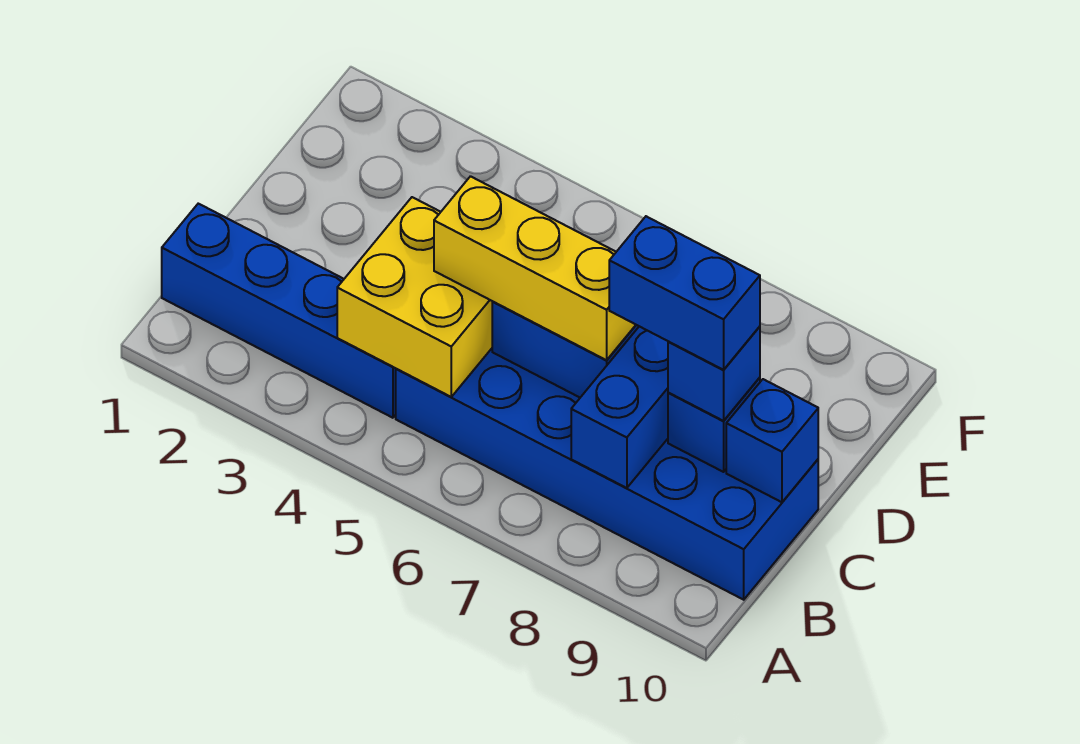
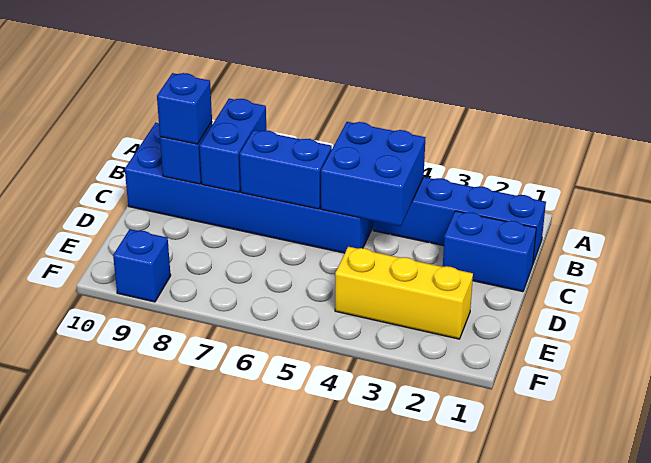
yellow brick B4:C5 level 2 -> blue brick B4:C5 level 2
yellow brick C5:C7 level 3 -> yellow brick E2:E4 level 1
blue brick C8:C9 level 4 -> blue brick C1:C2 level 1
blue brick C10 level 2 -> blue brick F9 level 1

